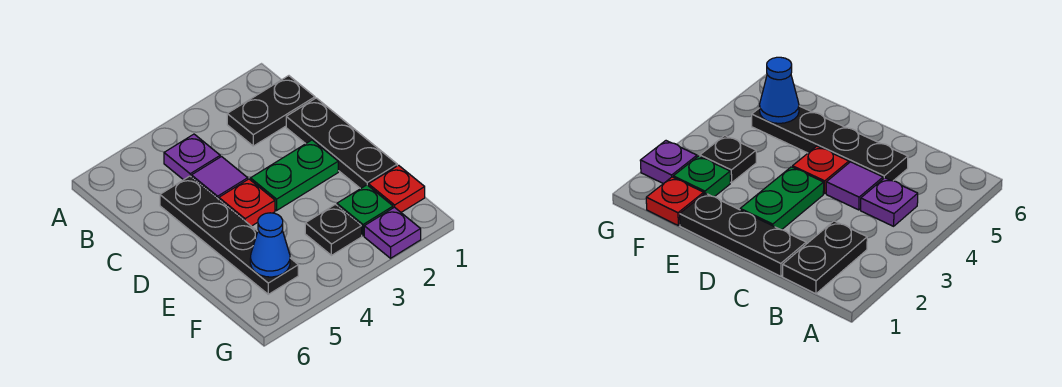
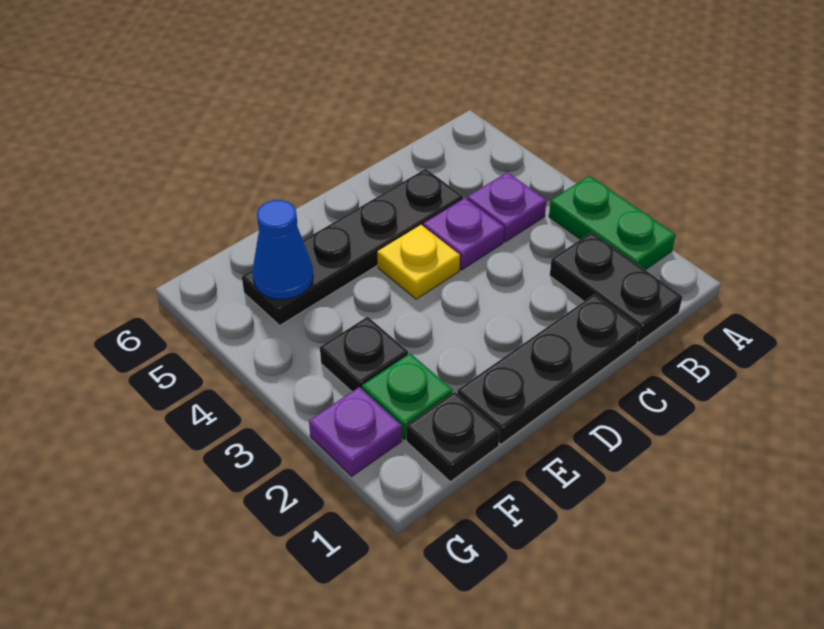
purple tile C4 level 1 -> purple plate C4 level 1
green plate D2:D3 level 1 -> green plate A2:A3 level 1
red plate D4 level 1 -> yellow plate D4 level 1
red plate F1 level 1 -> black plate F1 level 1

